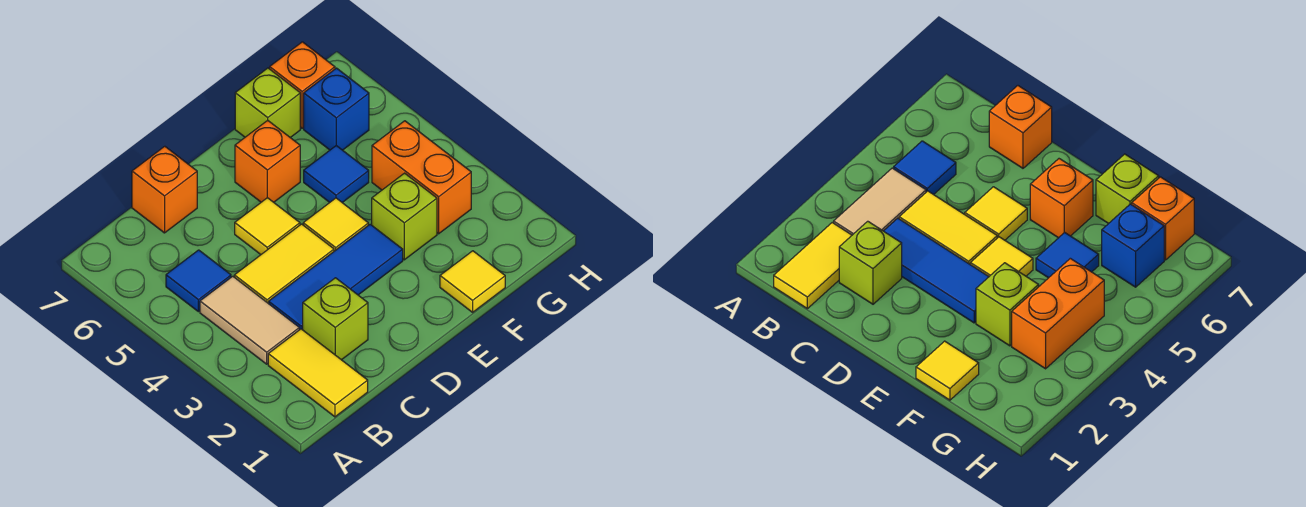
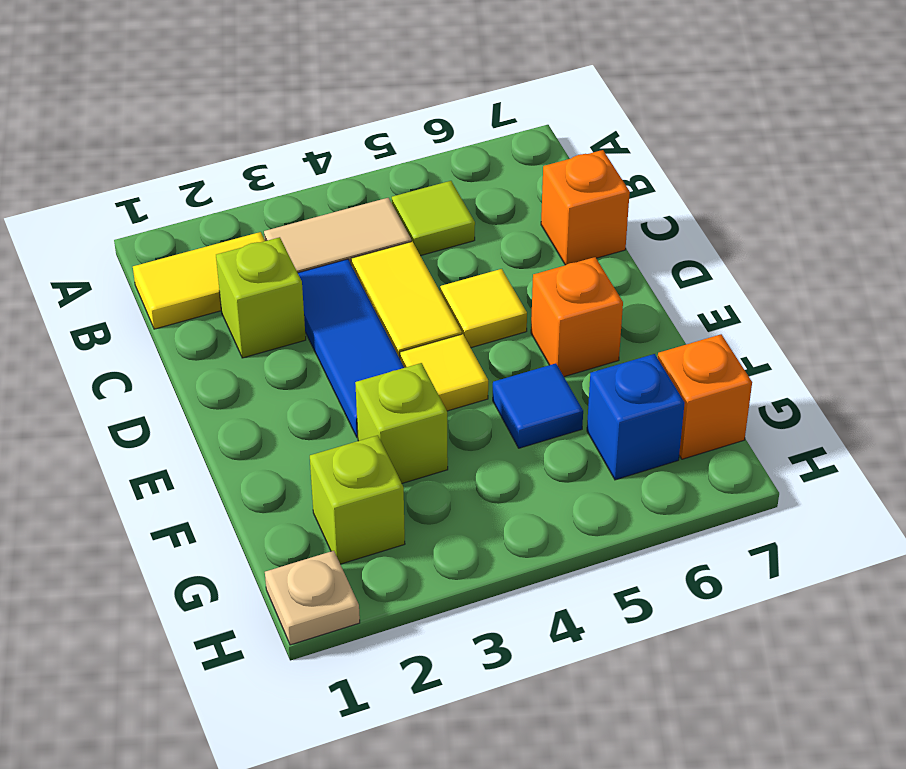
blue tile B5 level 1 -> lime tile B5 level 1
yellow tile F1 level 1 -> none
lime brick F7 level 1 -> lime brick G2 level 1
orange brick G3:G4 level 1 -> none
none -> tan plate H1 level 1

